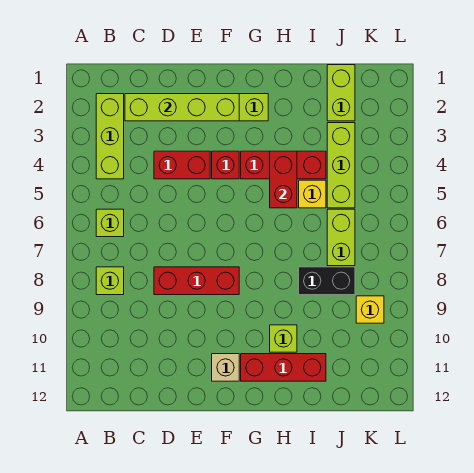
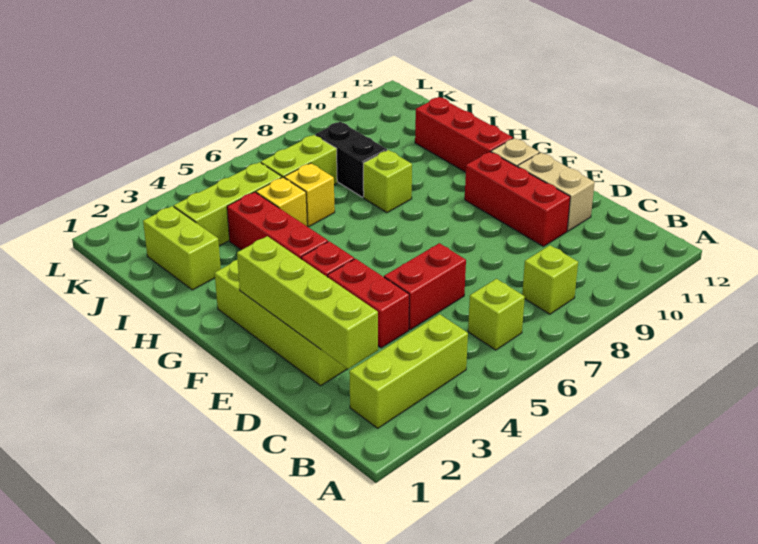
red brick D8:F8 level 1 -> red brick D10:F10 level 1
none -> tan brick D11:E11 level 1
red brick H4:H5 level 2 -> red brick D5:D6 level 1
lime brick H10 level 1 -> lime brick H8 level 1
lime brick J1:J2 level 1 -> lime brick I2:J2 level 1
yellow brick K9 level 1 -> yellow brick I6 level 1

